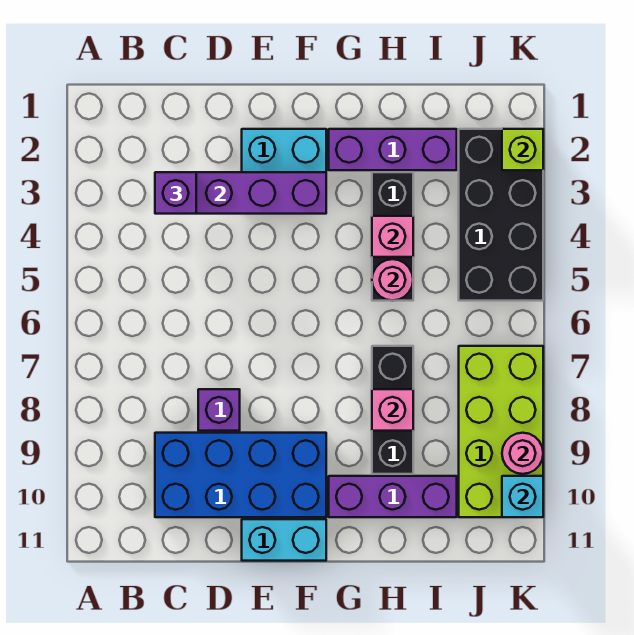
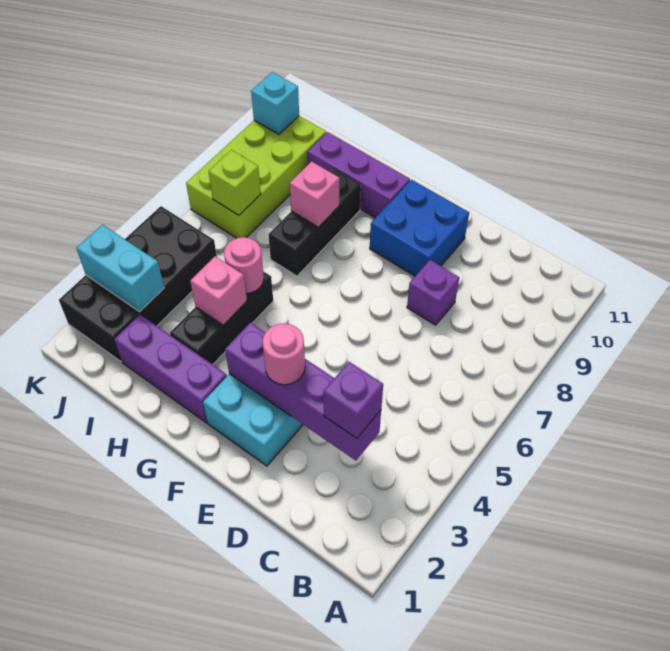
blue brick C9:F10 level 1 -> blue brick E9:F10 level 1
cyan brick E11:F11 level 1 -> cyan brick J3:K3 level 2
lime brick K2 level 2 -> lime brick J7 level 2
pink round brick K9 level 2 -> pink round brick E3 level 3

